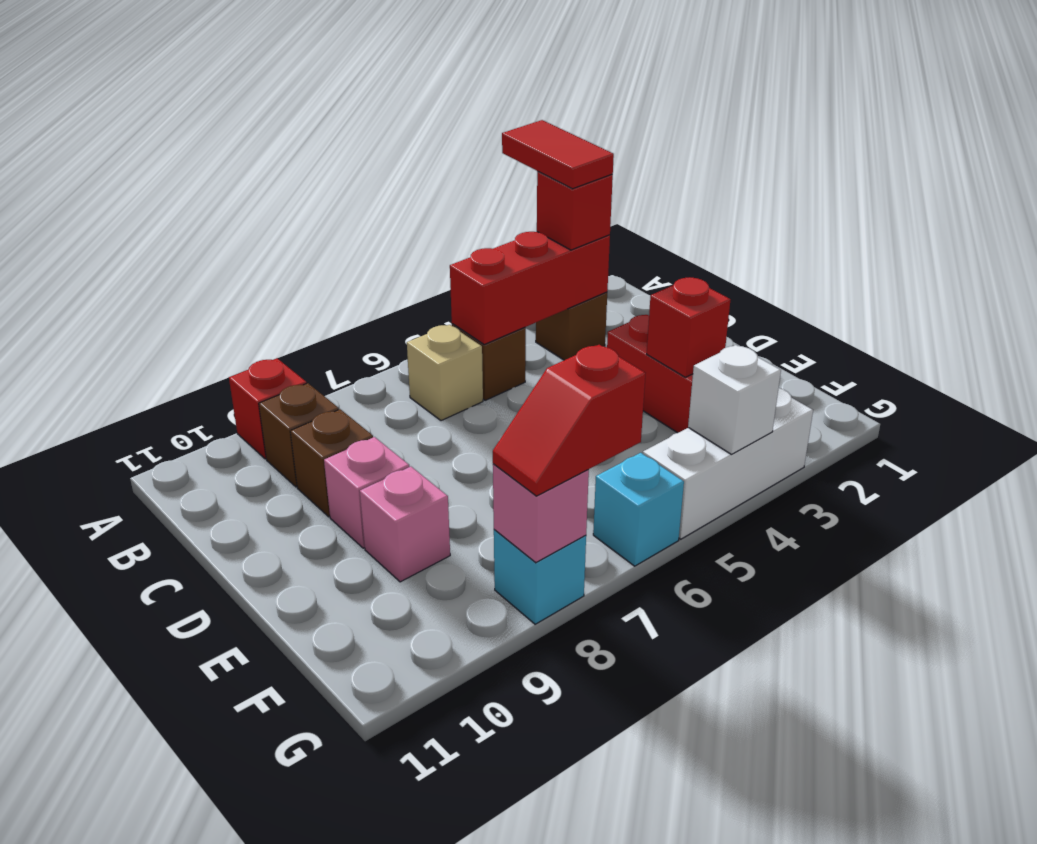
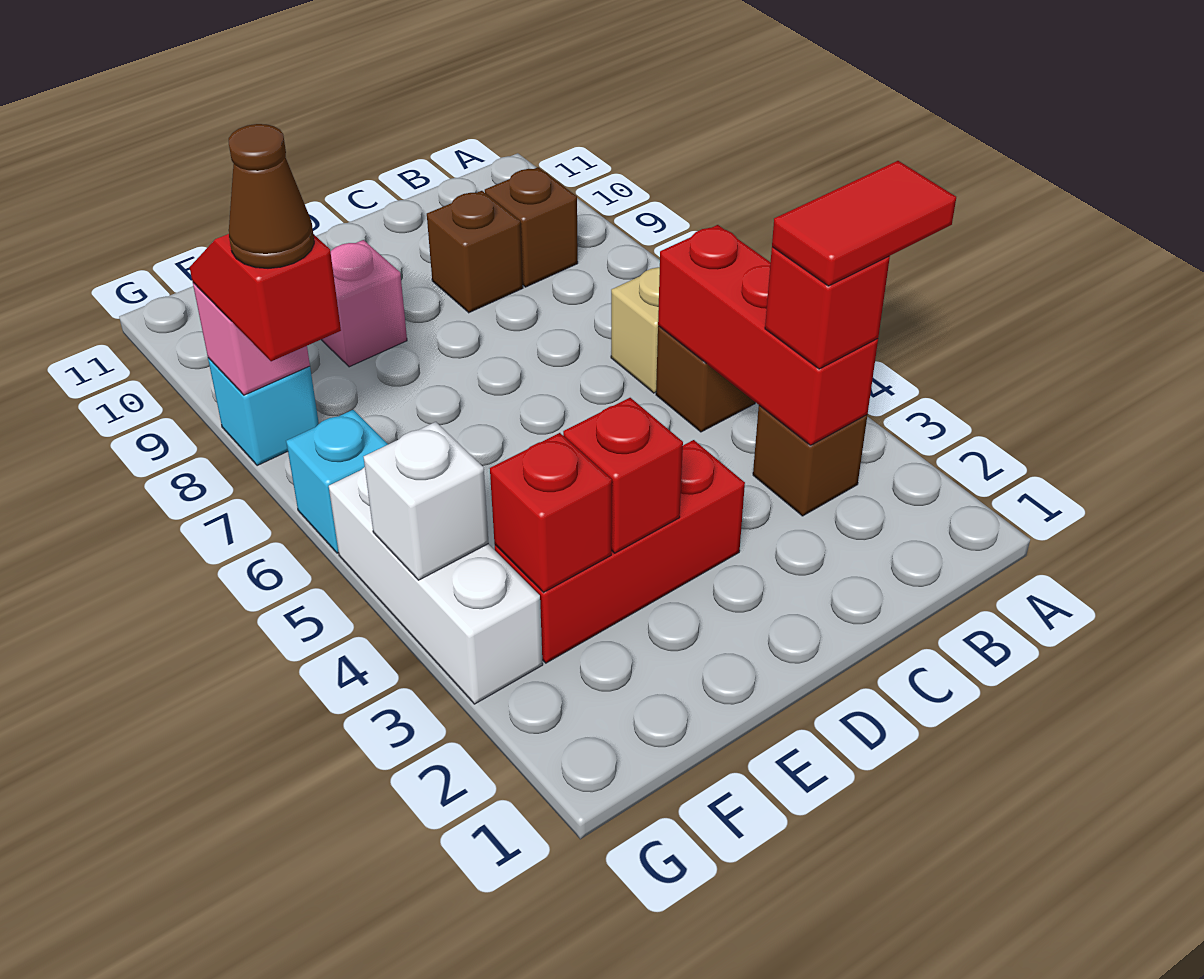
red brick A9 level 1 -> red brick F3 level 2
pink brick D9 level 1 -> none
none -> brown cone G7 level 4

